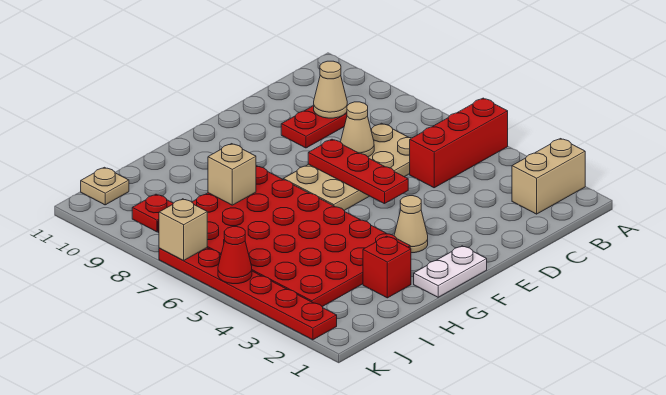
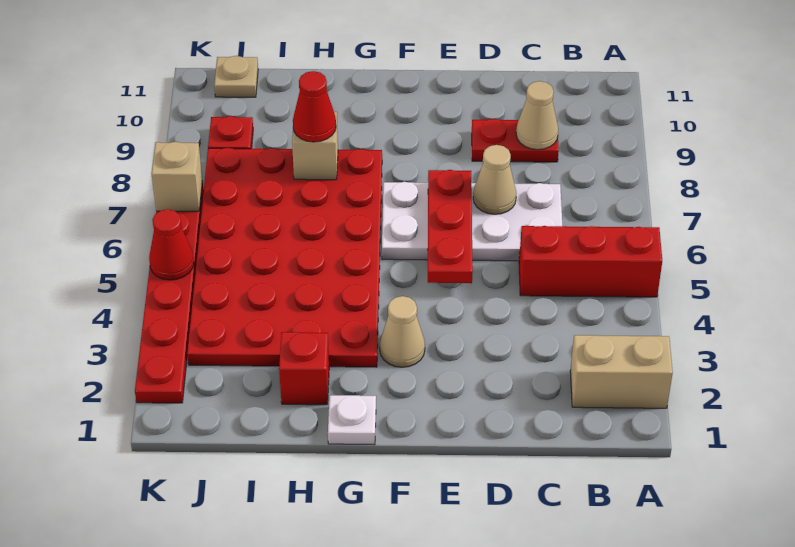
tan plate C6:F7 level 1 -> white plate C6:F7 level 1
white plate F1:G1 level 1 -> white plate G1 level 1
none -> red cone H8 level 3

